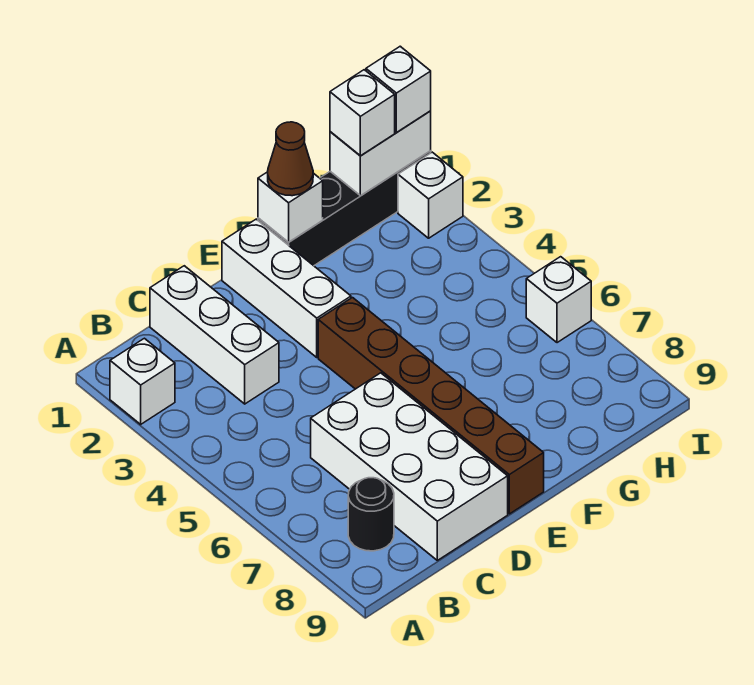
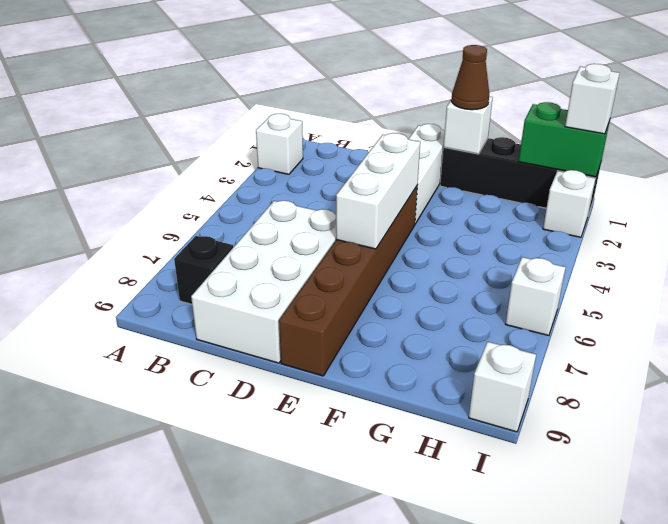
black round brick B8 level 1 -> black brick B8 level 1
white brick C1:C3 level 1 -> white brick E4:E6 level 2
white brick H1:I1 level 2 -> green brick H1:I1 level 2
white brick H1 level 3 -> white brick I9 level 1

